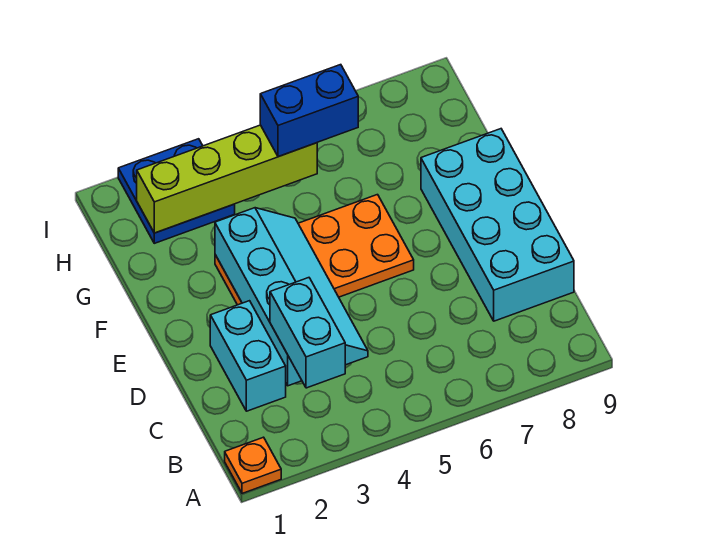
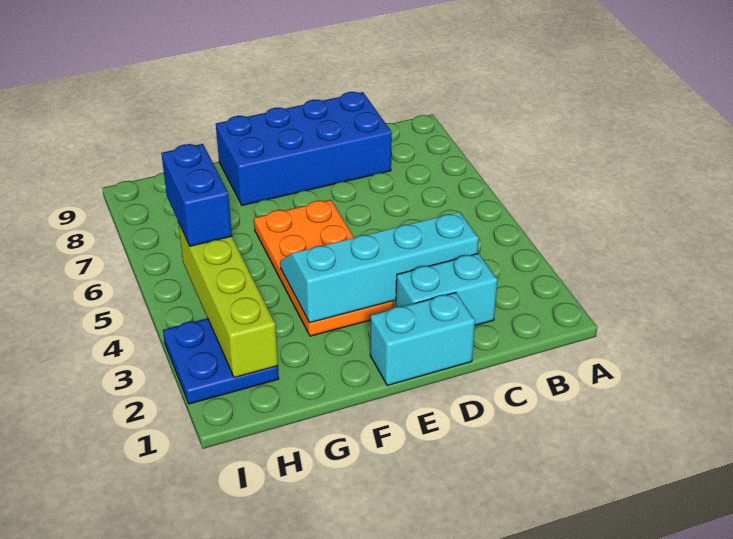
orange plate A1 level 1 -> none
cyan brick B3:C3 level 3 -> cyan brick D1:E1 level 1
cyan brick C8:F9 level 1 -> blue brick C8:F9 level 1

